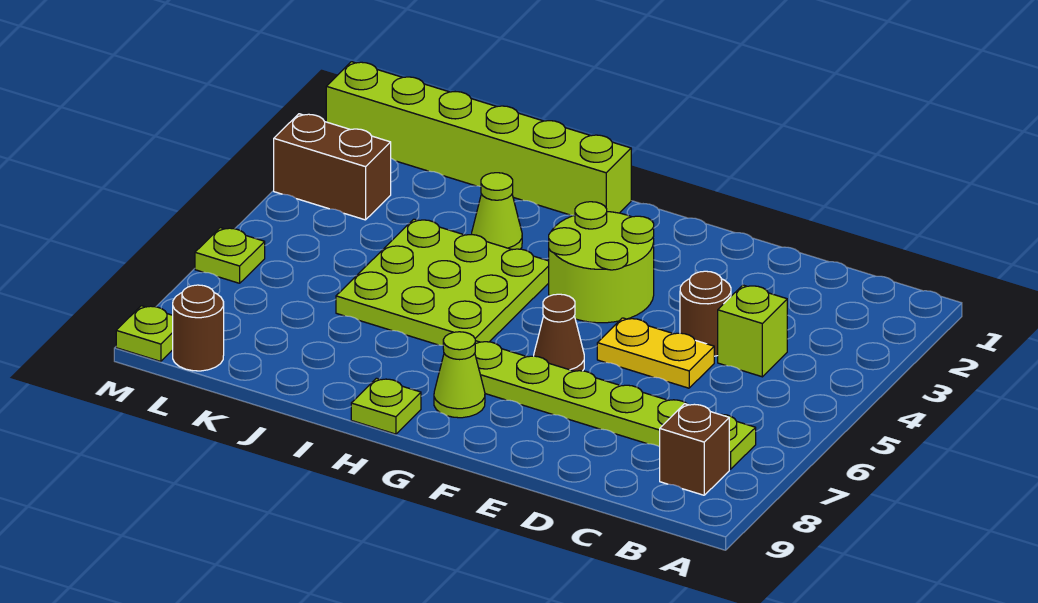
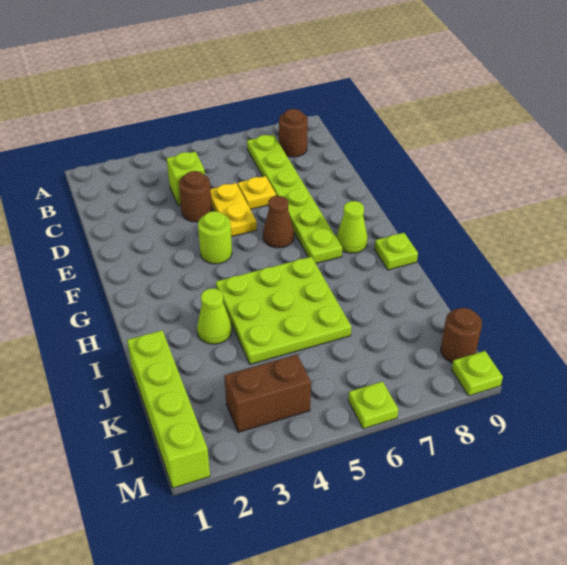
brown brick B8 level 1 -> brown round brick B8 level 1
none -> yellow plate D6 level 1
lime round brick F3:G4 level 1 -> lime round brick F4 level 1
lime brick H1:M1 level 1 -> lime brick J1:M1 level 1
brown brick L3:M3 level 1 -> brown brick L3:L4 level 1

